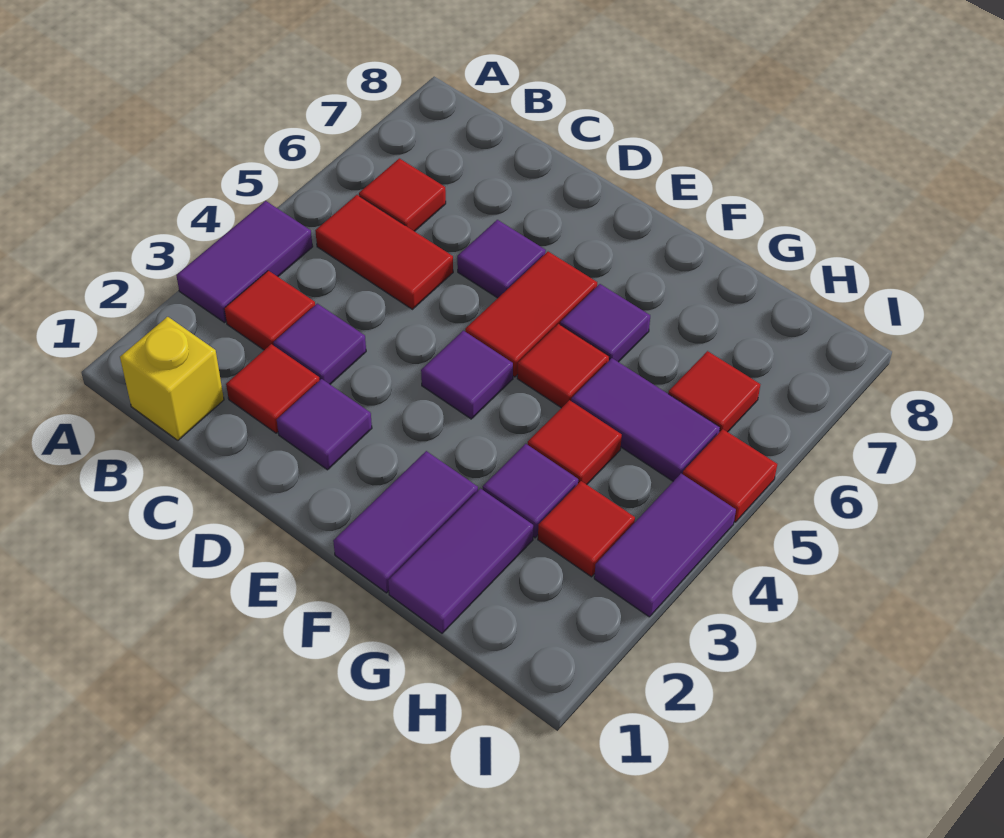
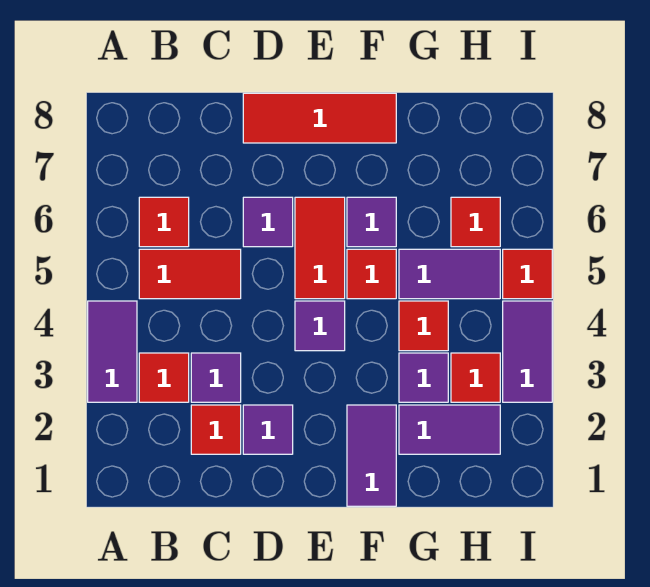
yellow brick B1 level 1 -> none
none -> red tile D8:F8 level 1
purple tile G1:G2 level 1 -> purple tile G2:H2 level 1

